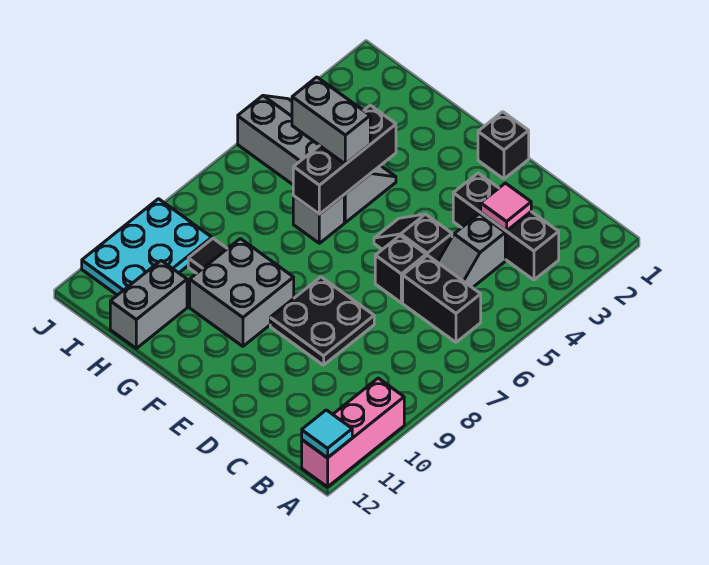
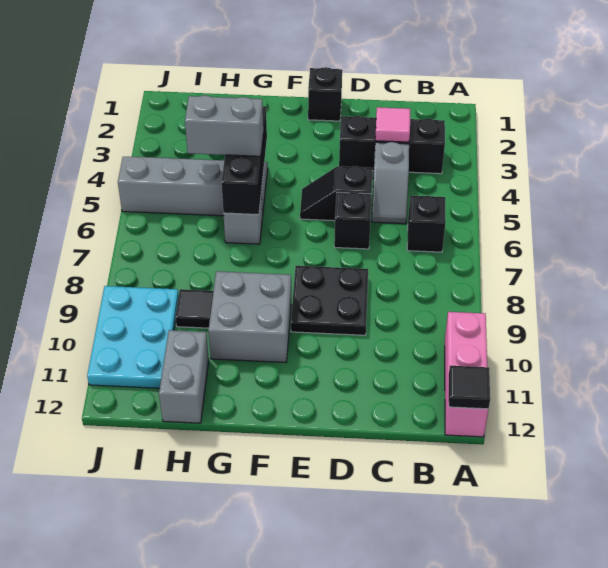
cyan tile A12 level 2 -> black tile A12 level 2
black brick B6:C6 level 1 -> black brick B6 level 1

